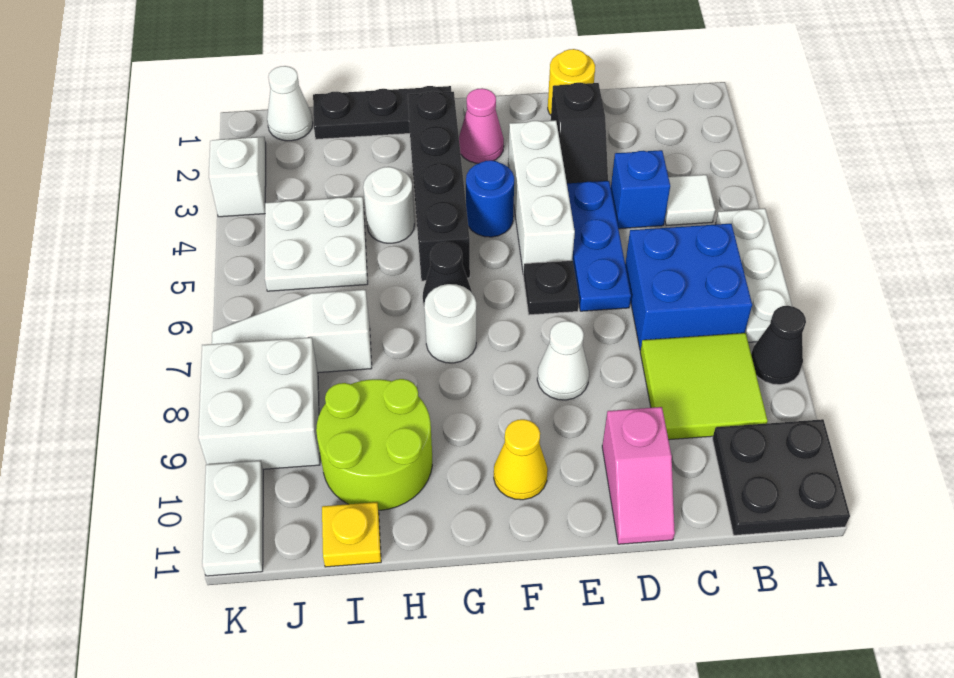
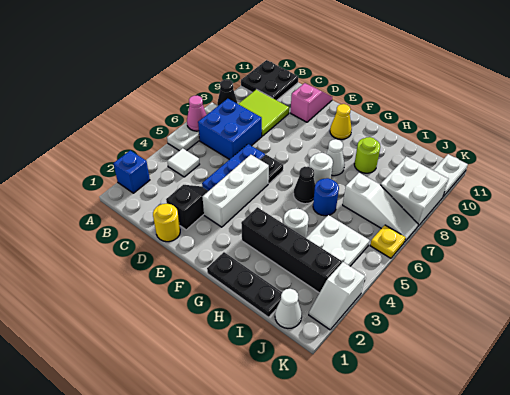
blue brick C4 level 1 -> blue brick A2 level 1
white cone E8 level 1 -> white cone G8 level 1
pink cone F2 level 1 -> pink cone A6 level 2
blue round brick F4 level 1 -> blue round brick H6 level 1
black brick G2:G5 level 1 -> black brick G3:J3 level 1
lime round brick H9:I10 level 1 -> lime round brick H9 level 1
yellow plate I11 level 1 -> yellow plate K6 level 1

